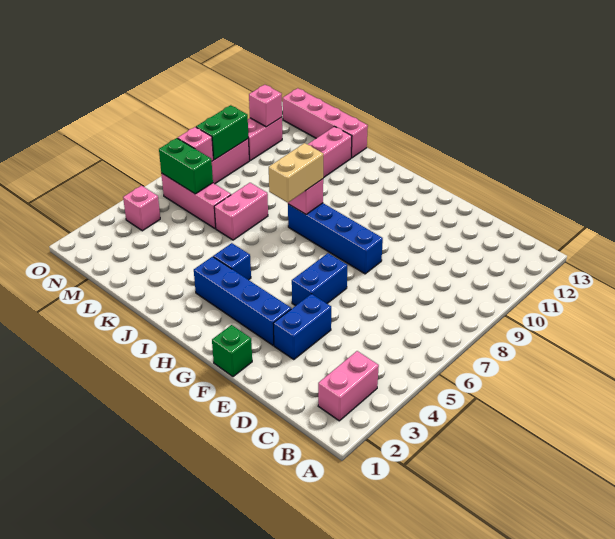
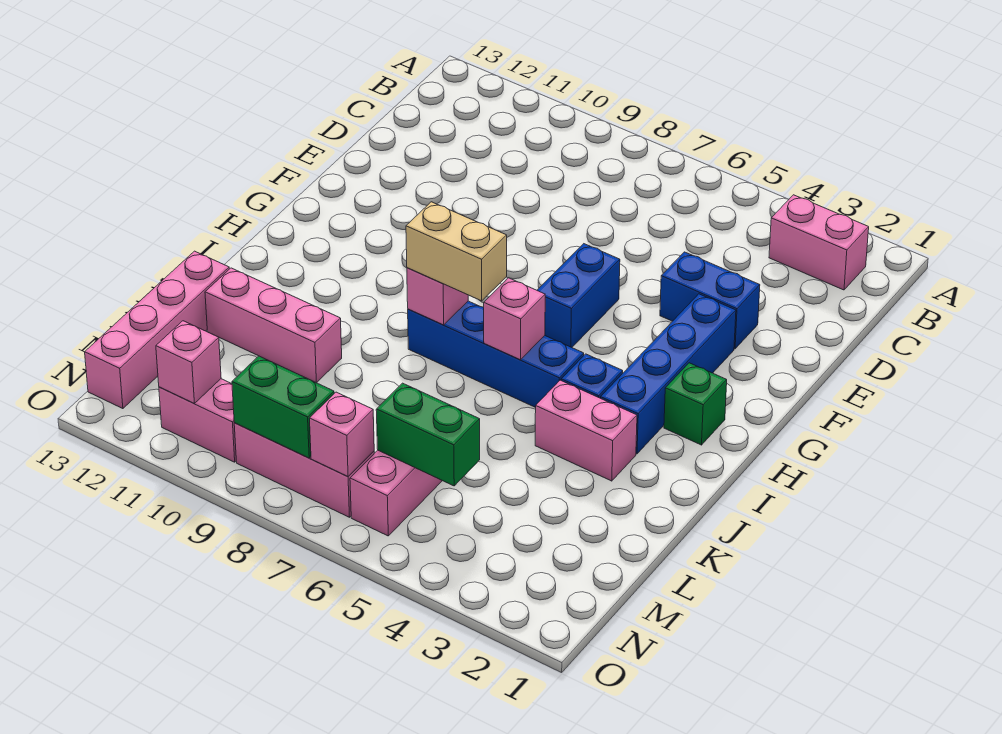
green brick F1 level 1 -> green brick H2 level 1
blue brick F5:F6 level 1 -> blue brick F6:G6 level 1
blue brick F8:I8 level 1 -> blue brick I5:I8 level 1
pink brick K6:K7 level 1 -> pink brick J3:J4 level 1
green brick M6:N6 level 2 -> green brick M5:M6 level 2
pink brick N4 level 1 -> pink brick I6 level 2

